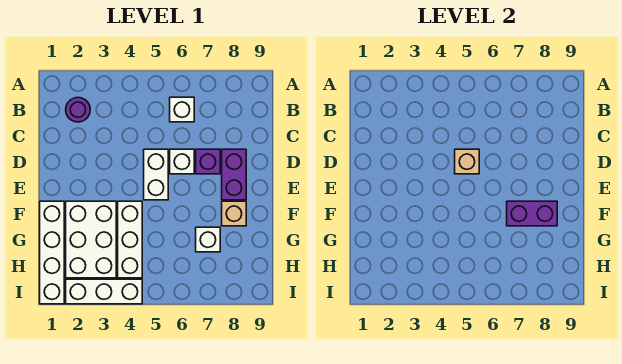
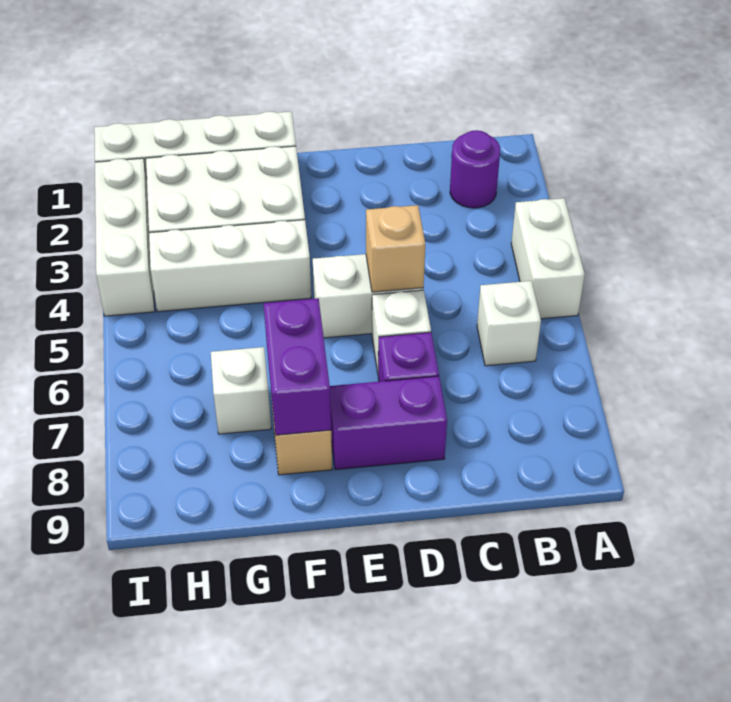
none -> white brick A4:A5 level 1

